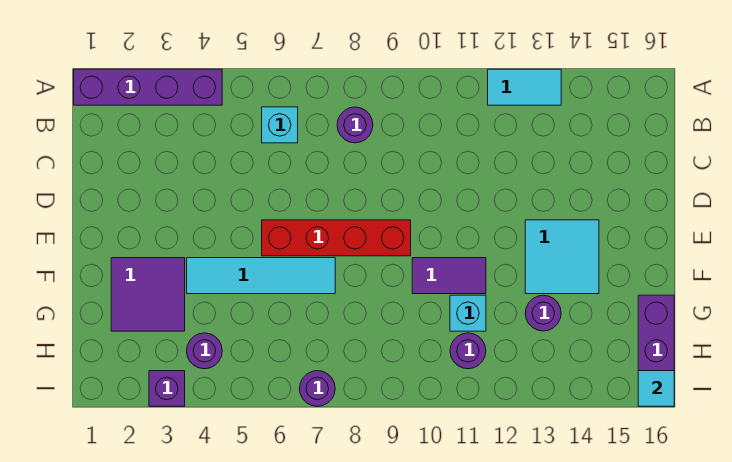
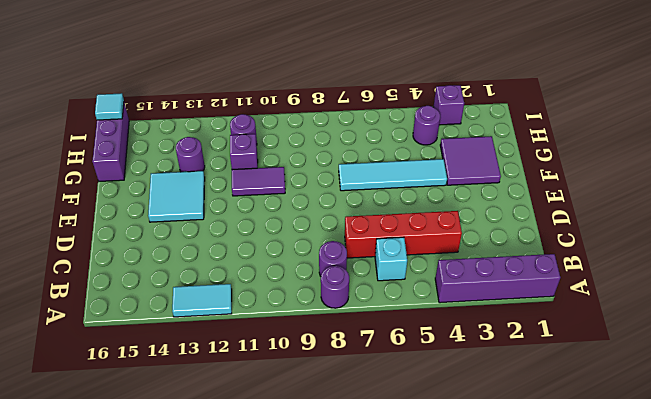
red brick E6:E9 level 1 -> red brick C4:C7 level 1
cyan brick G11 level 1 -> purple brick G11 level 1
purple round brick I7 level 1 -> purple round brick A8 level 1

